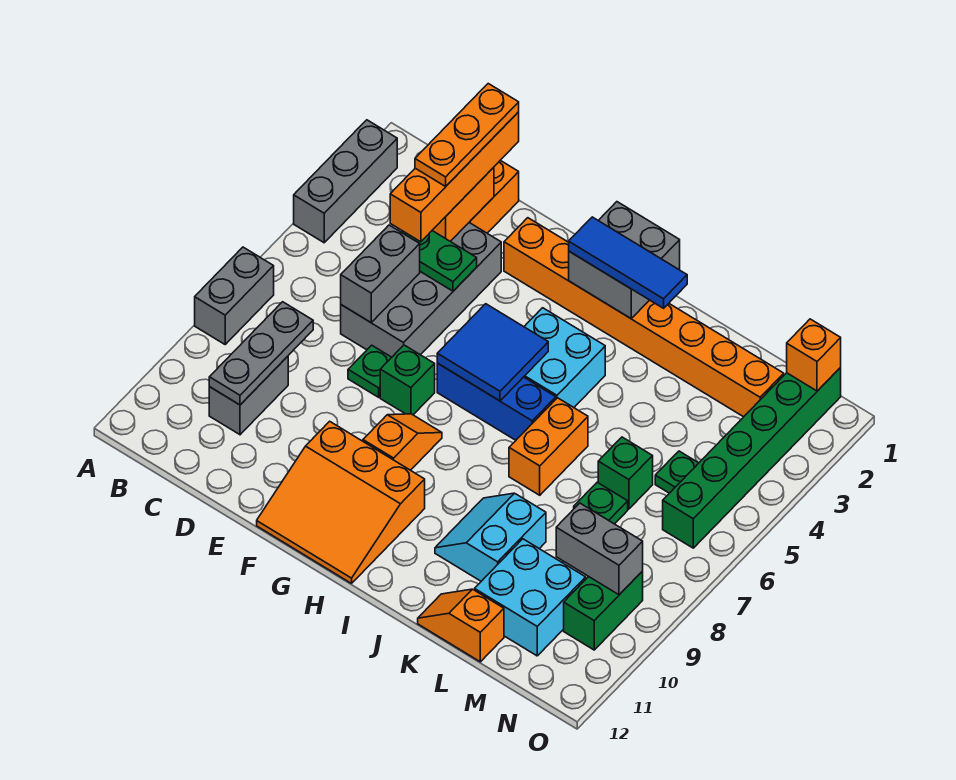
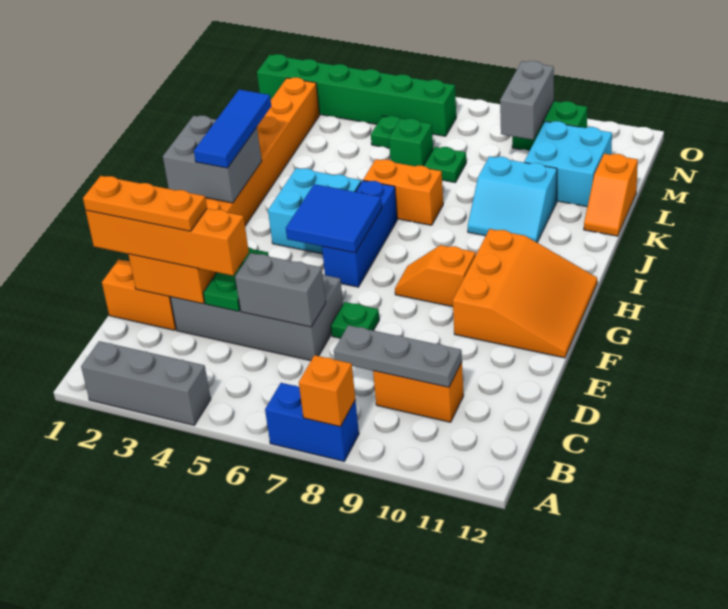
grey brick A7:A8 level 1 -> blue brick A7:A8 level 1
grey brick C9:C10 level 1 -> orange brick C9:C10 level 1
green brick F7 level 1 -> none
orange brick N1 level 2 -> orange brick A8 level 2

